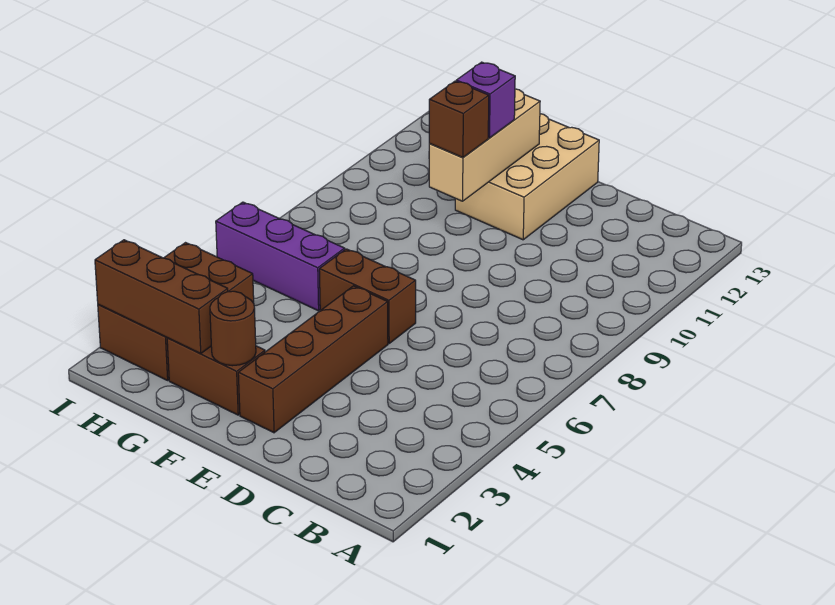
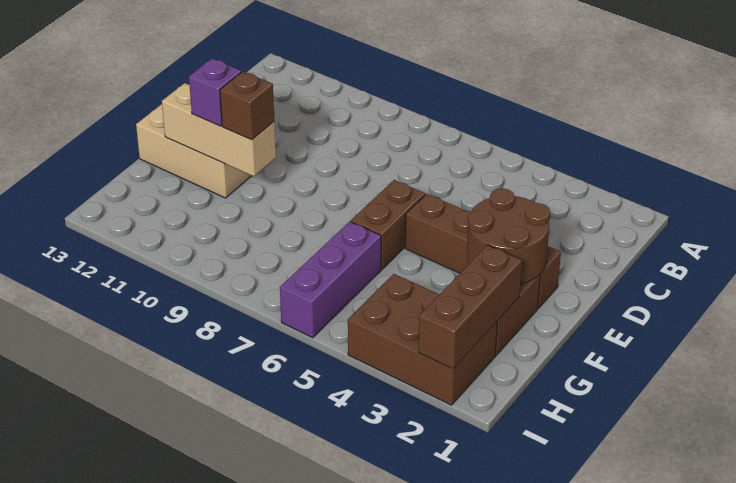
brown round brick F2 level 2 -> brown round brick E2:F3 level 2

